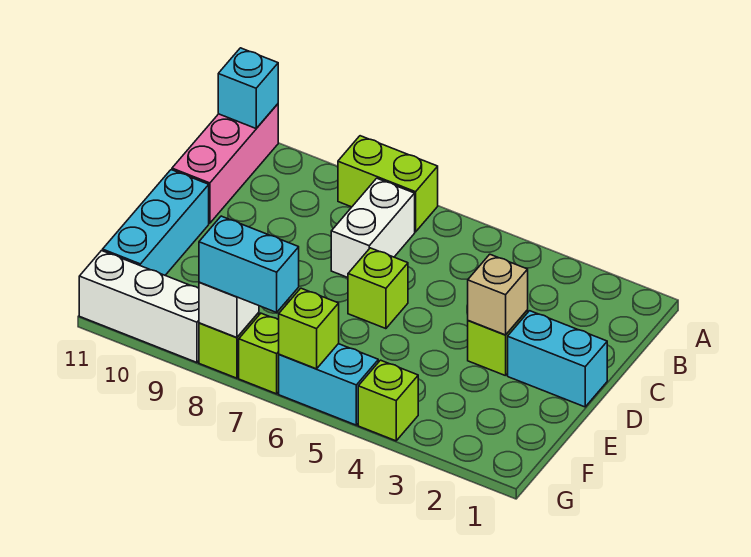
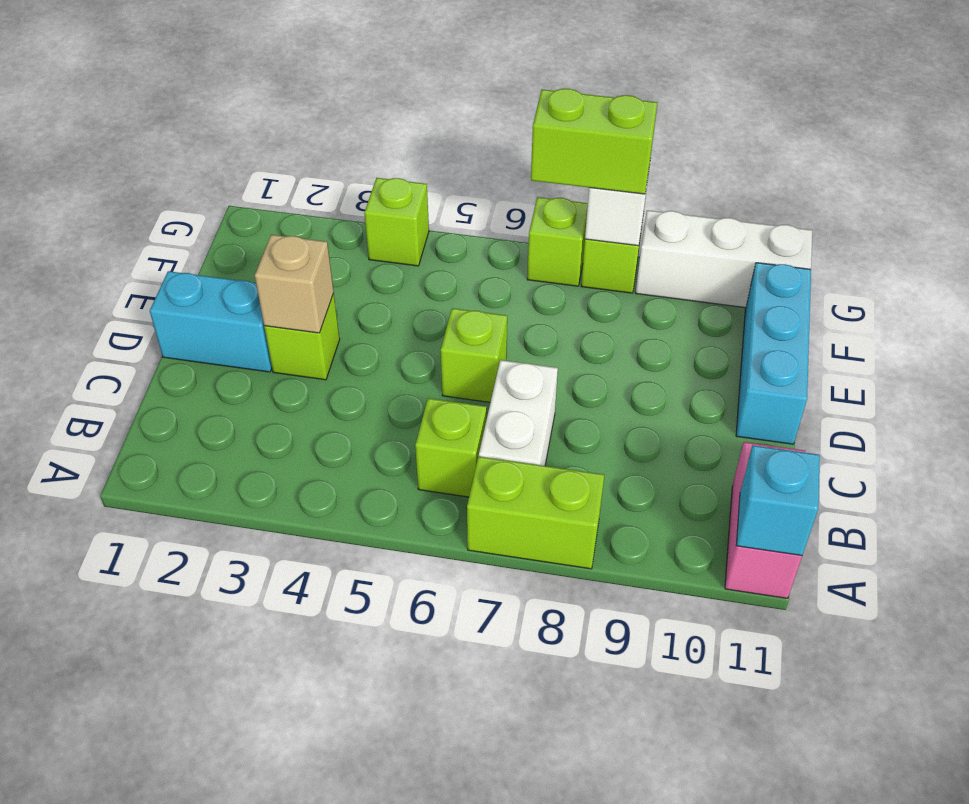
pink brick A11:C11 level 1 -> pink brick A11:B11 level 1
cyan brick G5:G6 level 1 -> none
lime brick G6 level 2 -> lime brick B6 level 1
cyan brick G7:G8 level 3 -> lime brick G7:G8 level 3

